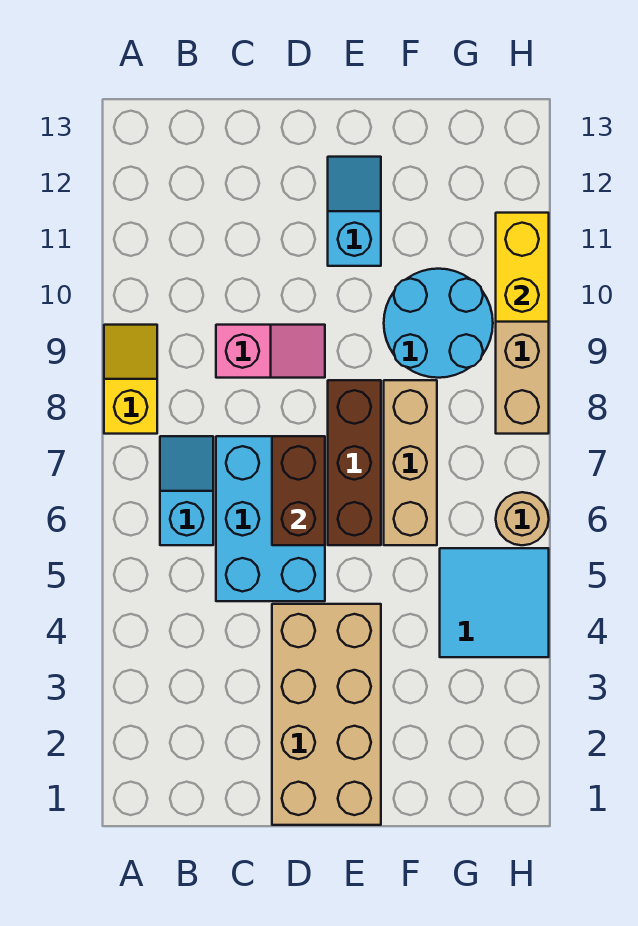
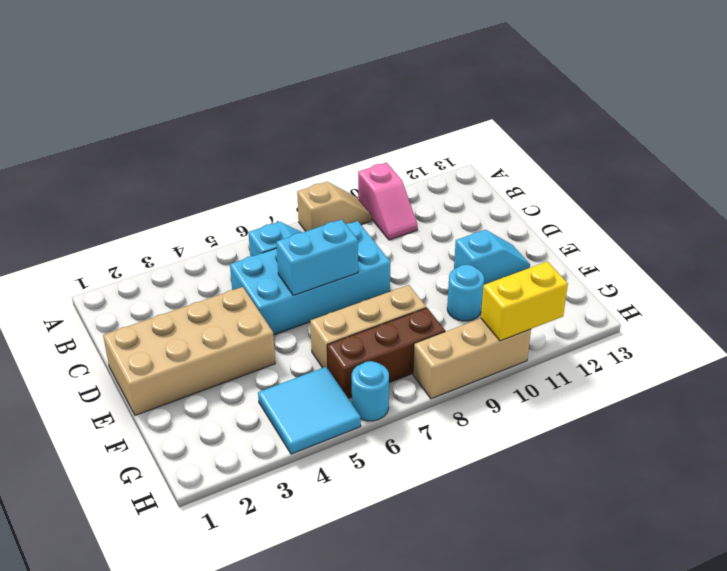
yellow slope A8:A9 level 1 top 8 -> tan slope A8:A9 level 1 top 8
cyan brick C5:D7 level 1 -> cyan brick C5:D8 level 1
pink slope C9:D9 level 1 top C -> pink slope A10:B10 level 1 top A
brown brick D6:D7 level 2 -> cyan brick D6:D7 level 2
brown brick E6:E8 level 1 -> brown brick G6:G8 level 1
cyan round brick F9:G10 level 1 -> cyan round brick F10 level 1
tan round brick H6 level 1 -> cyan round brick H6 level 1

